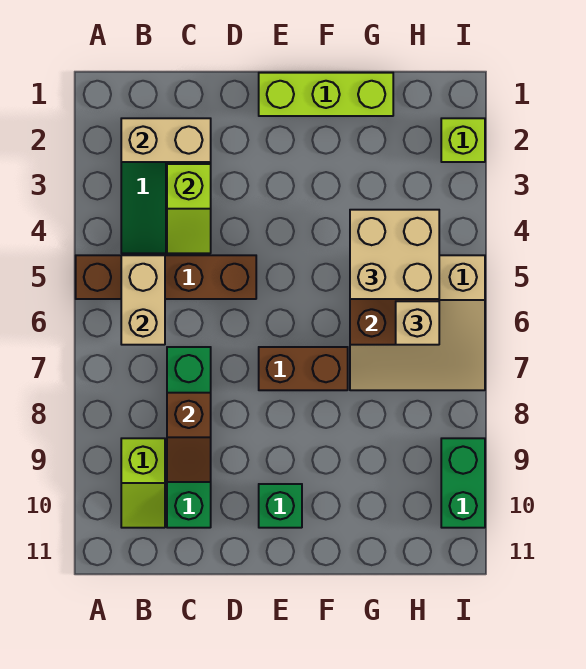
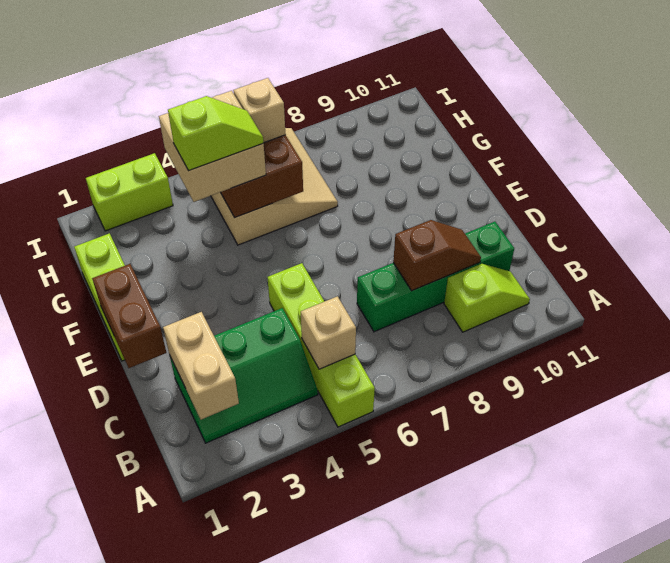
brown brick A5:D5 level 1 -> lime brick A5:D5 level 1
tan brick B5:B6 level 2 -> tan brick B5 level 2
lime slope C3:C4 level 2 top 3 -> lime slope G4:G5 level 4 top 4
brown brick E7:F7 level 1 -> brown brick D1:E1 level 2
green brick E10 level 1 -> none
lime brick I2 level 1 -> lime brick I2:I3 level 1
green brick I9:I10 level 1 -> none

